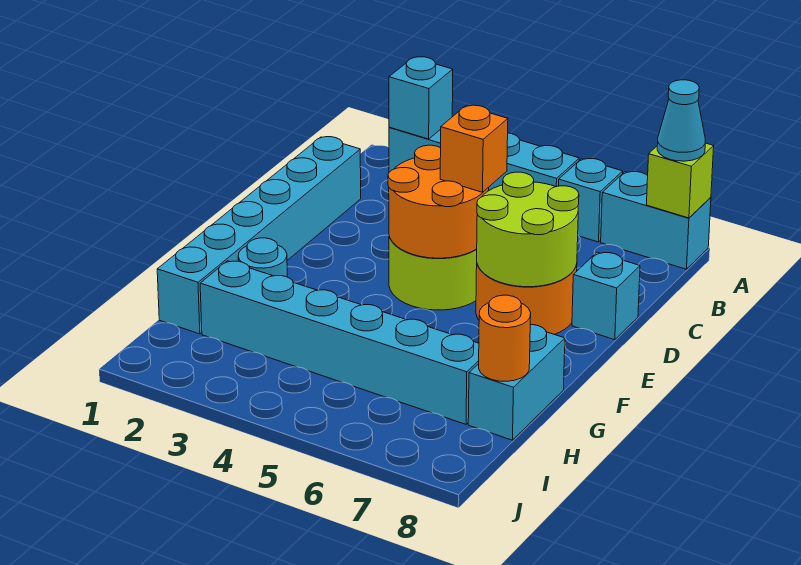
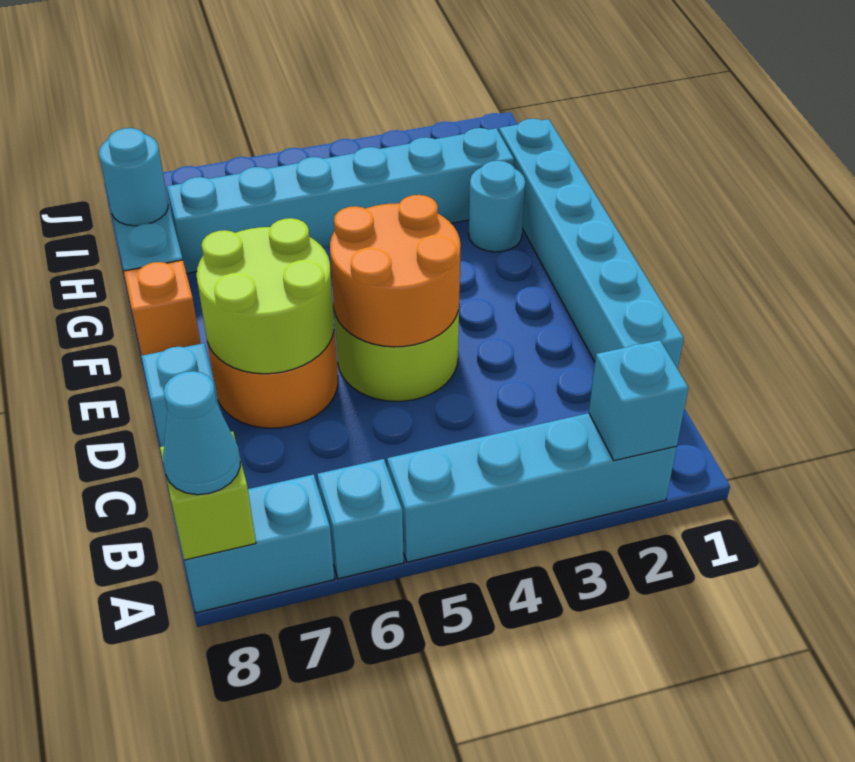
orange brick D5 level 3 -> orange brick F8 level 1
orange round brick H8 level 2 -> cyan round brick H8 level 2

